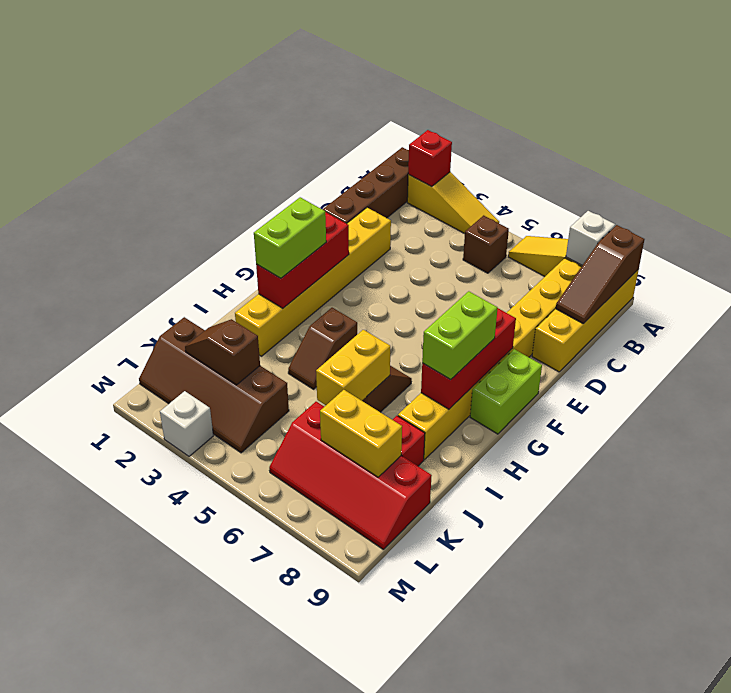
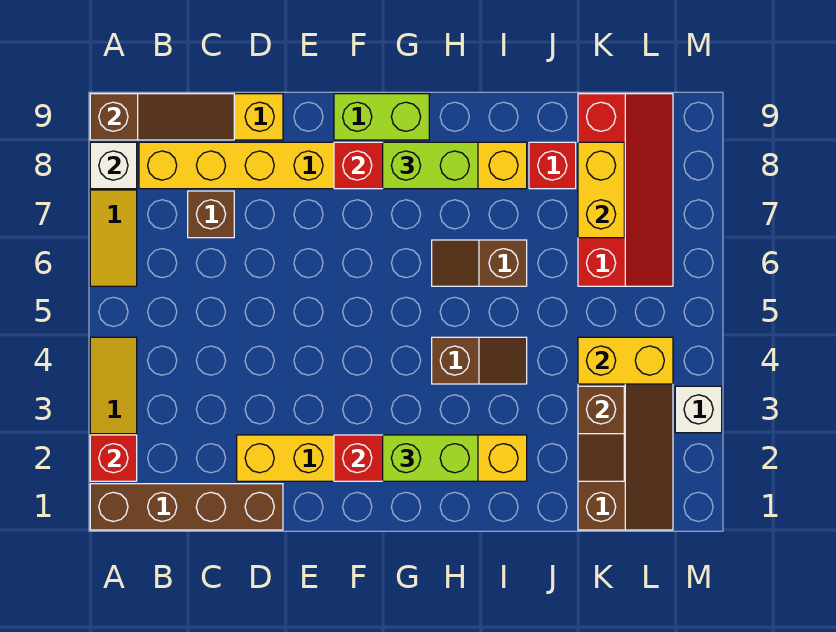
brown brick B5 level 1 -> brown brick C7 level 1
yellow brick I6:J6 level 2 -> yellow brick K4:L4 level 2

